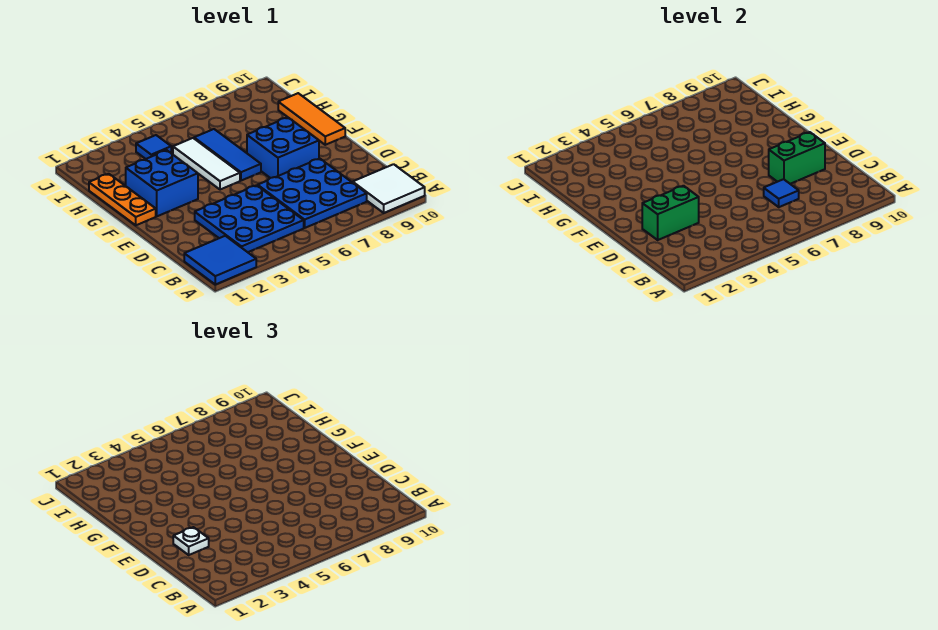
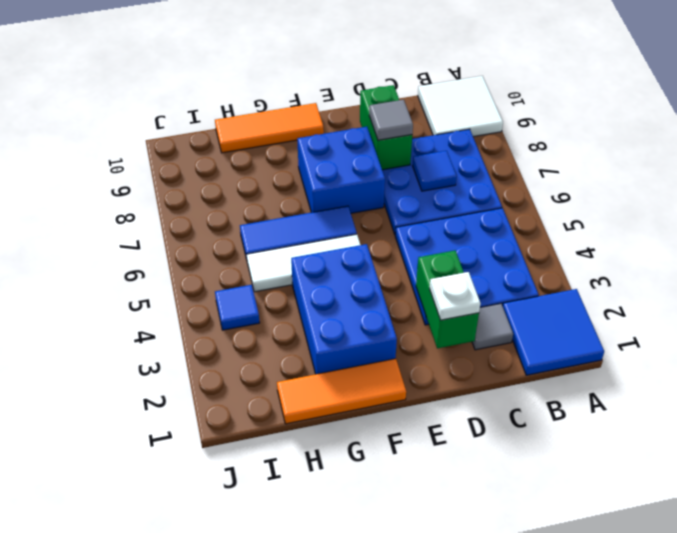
none -> grey tile C2 level 1
none -> grey tile D8 level 3
orange plate F1:H1 level 1 -> orange tile F1:H1 level 1
blue brick F2:G3 level 1 -> blue brick F2:G4 level 1

